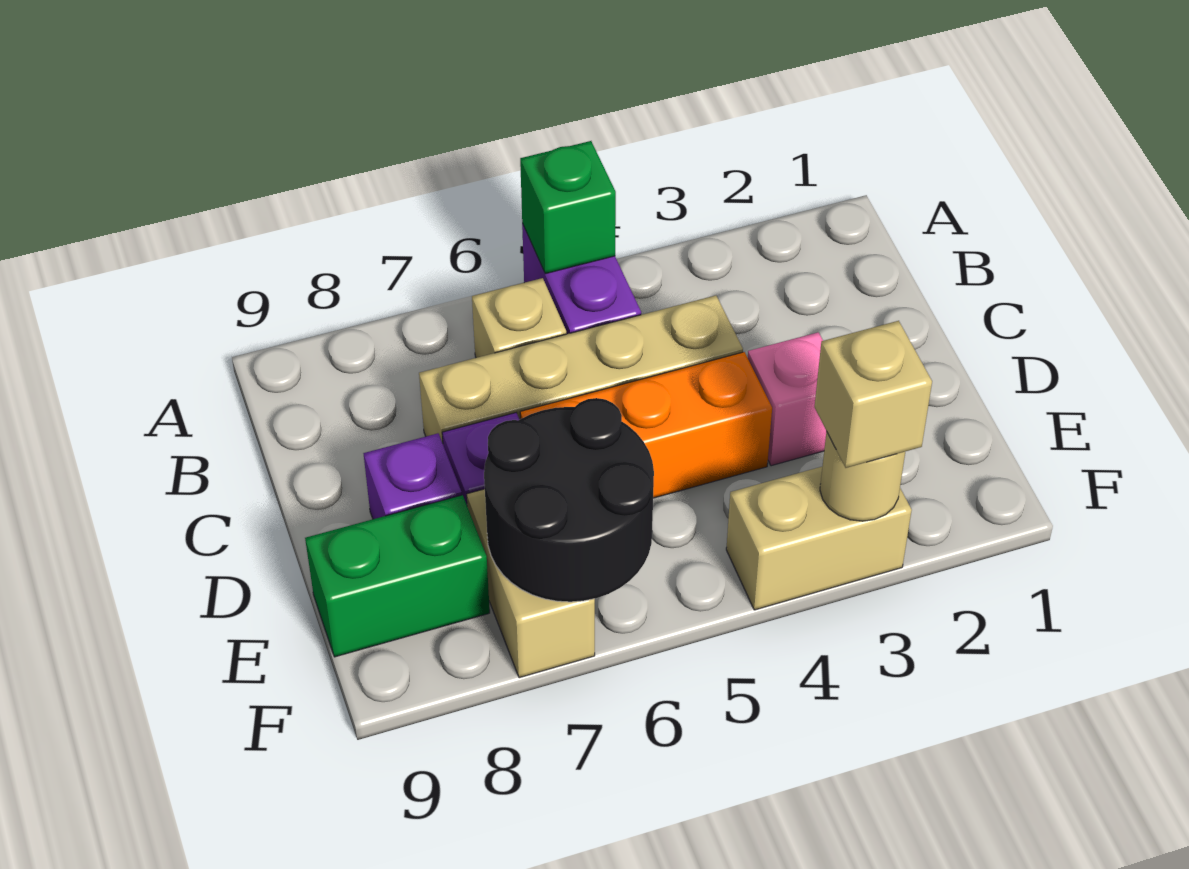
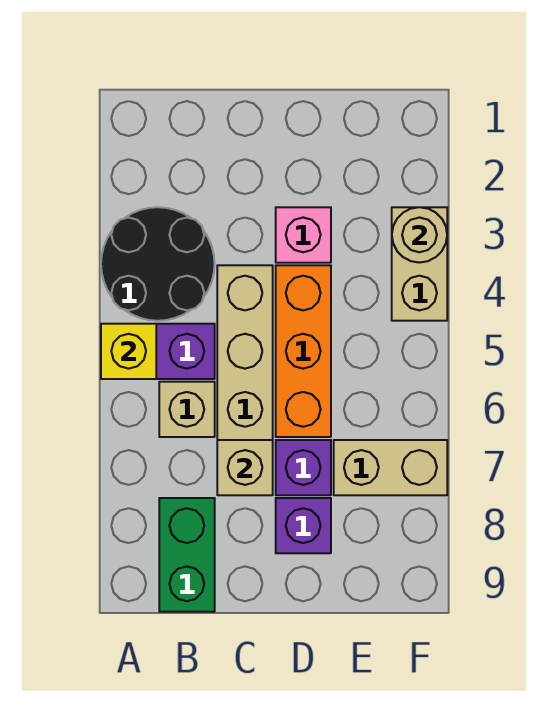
green brick A5 level 2 -> yellow brick A5 level 2
black round brick E6:F7 level 2 -> black round brick A3:B4 level 1
green brick E8:E9 level 1 -> green brick B8:B9 level 1
tan brick F3 level 3 -> tan brick C7 level 2

